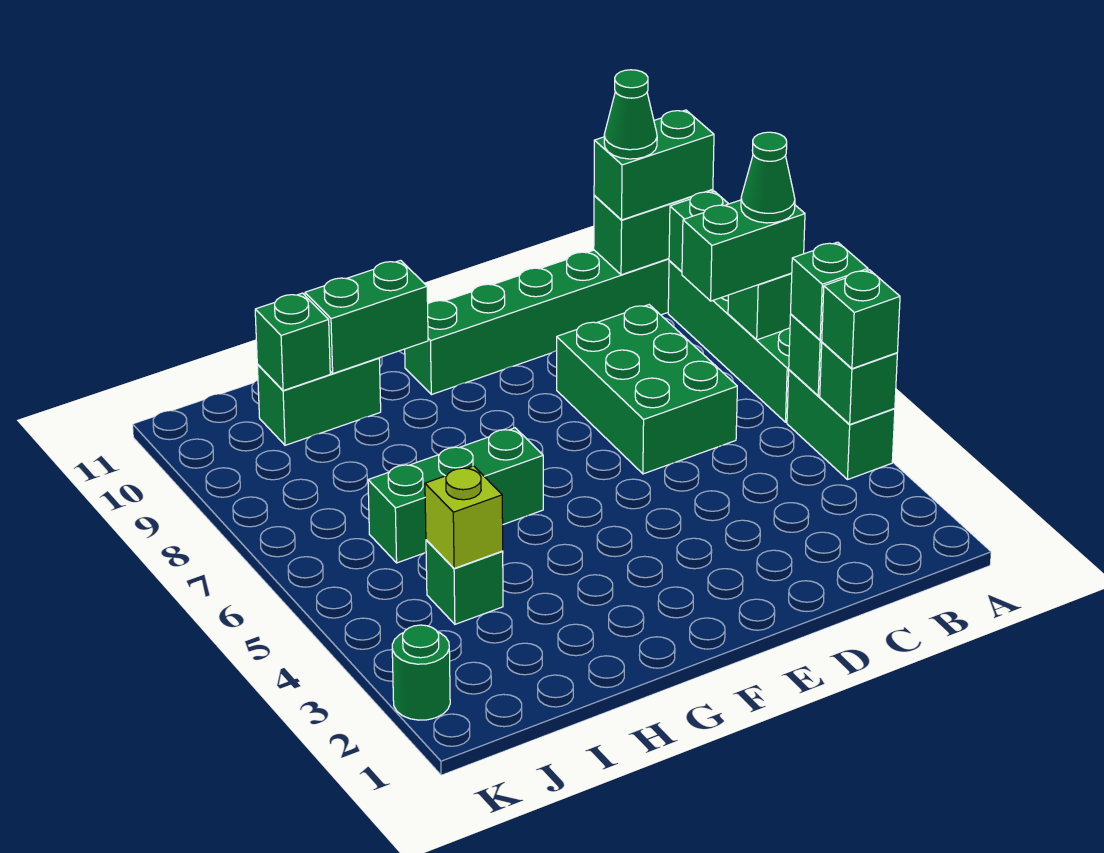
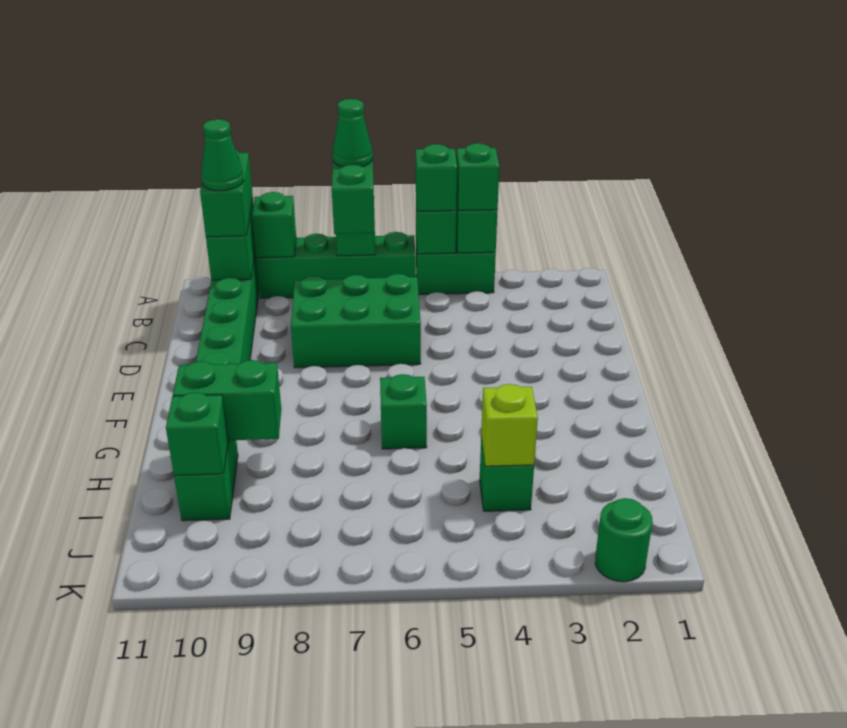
green brick G6:I6 level 1 -> green brick G6 level 1
green brick G10:H10 level 2 -> green brick H9:H10 level 2

